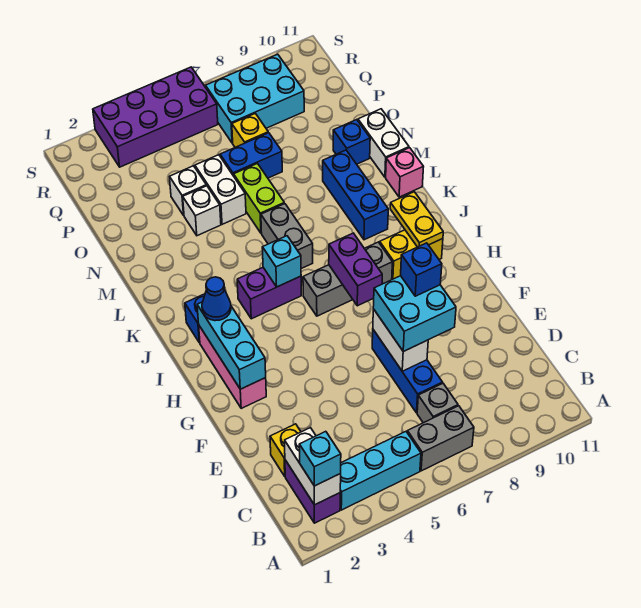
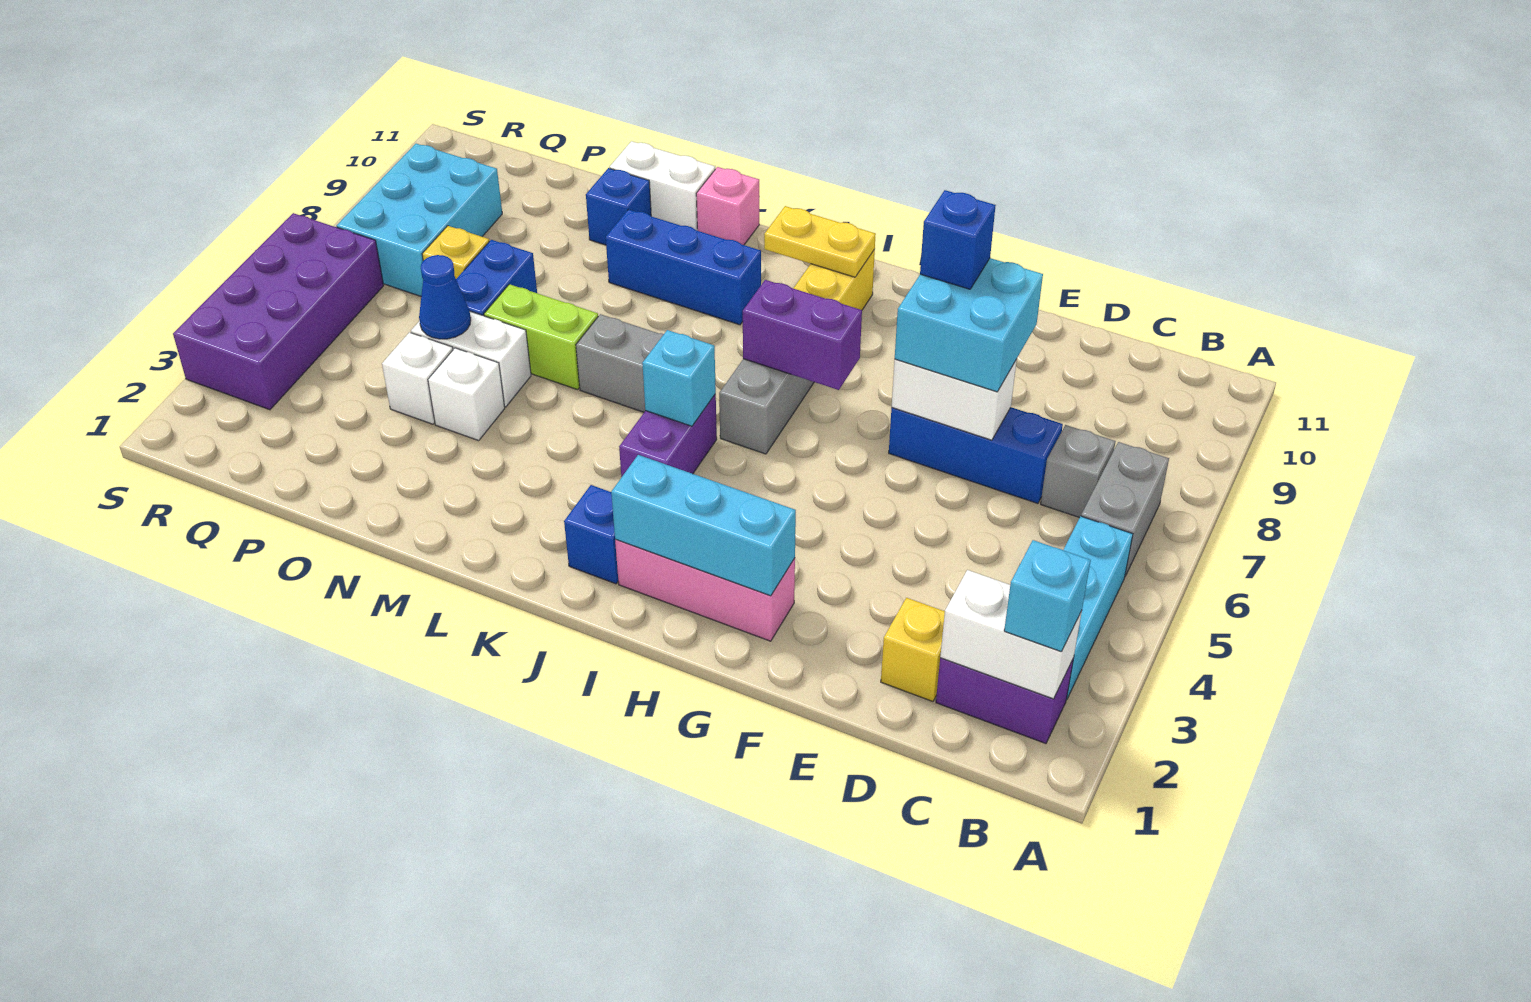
blue cone I2 level 3 -> blue cone O5 level 2

